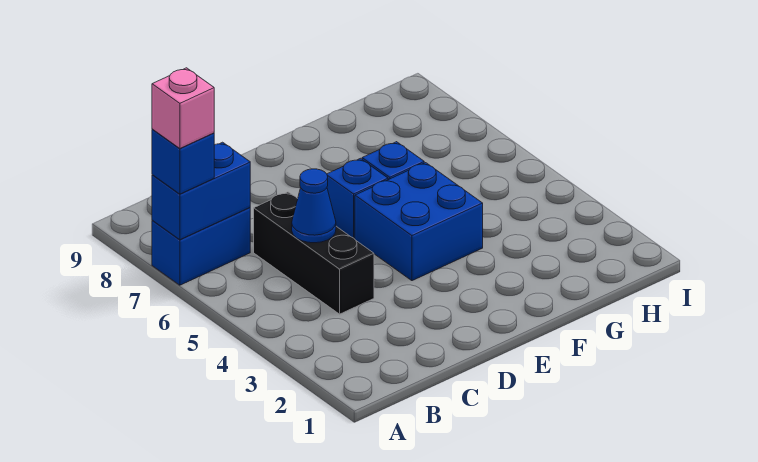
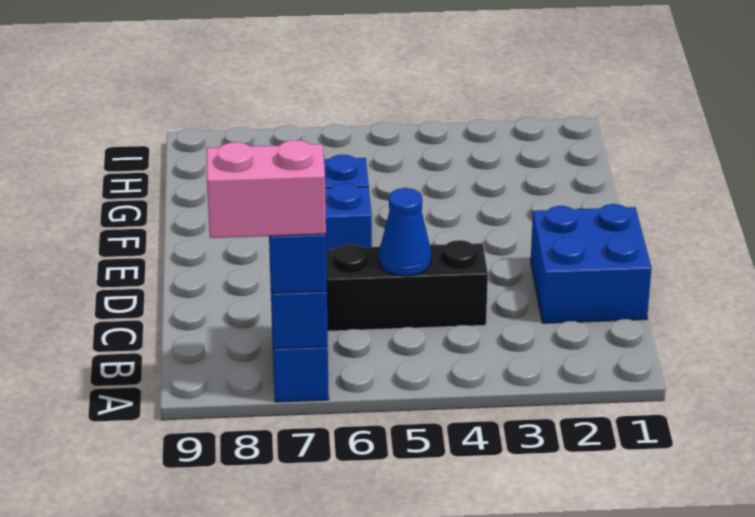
pink brick A7 level 4 -> pink brick A7:A8 level 4
blue brick E4:F5 level 1 -> blue brick C1:D2 level 1

